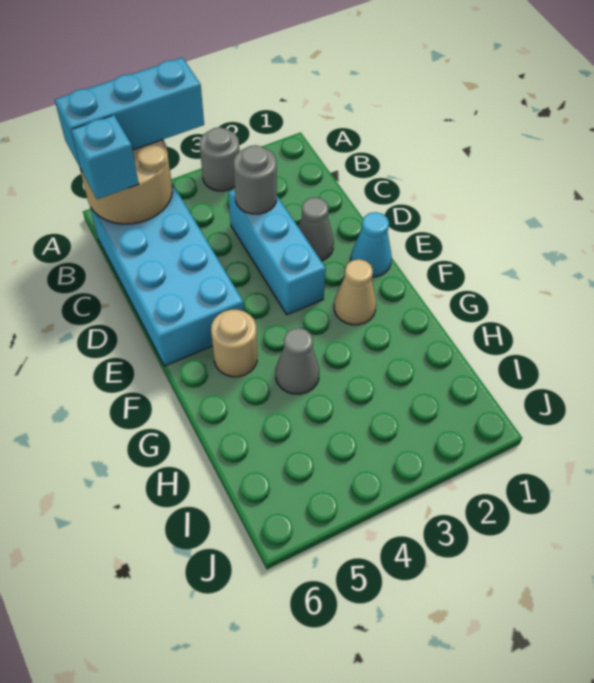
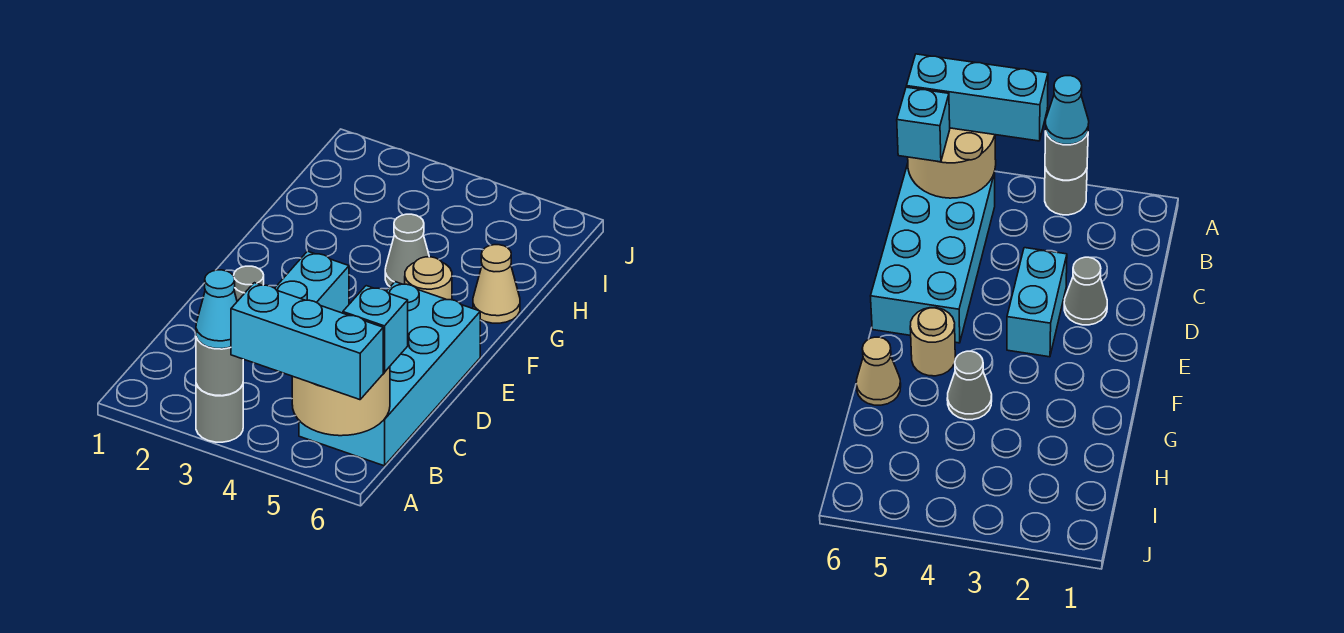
cyan brick C3:E3 level 1 -> cyan brick D3:E3 level 1
grey round brick C3 level 2 -> grey round brick A3 level 2
cyan cone E1 level 1 -> cyan cone A3 level 3
tan cone F2 level 1 -> tan cone G6 level 1

